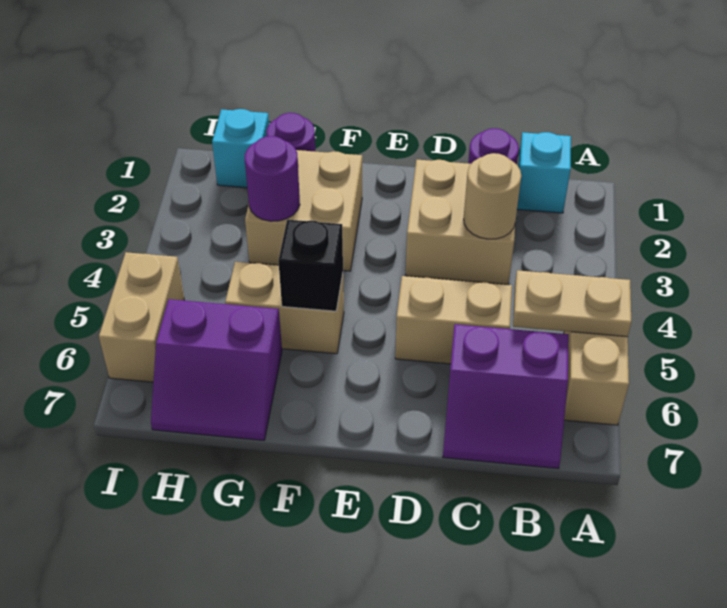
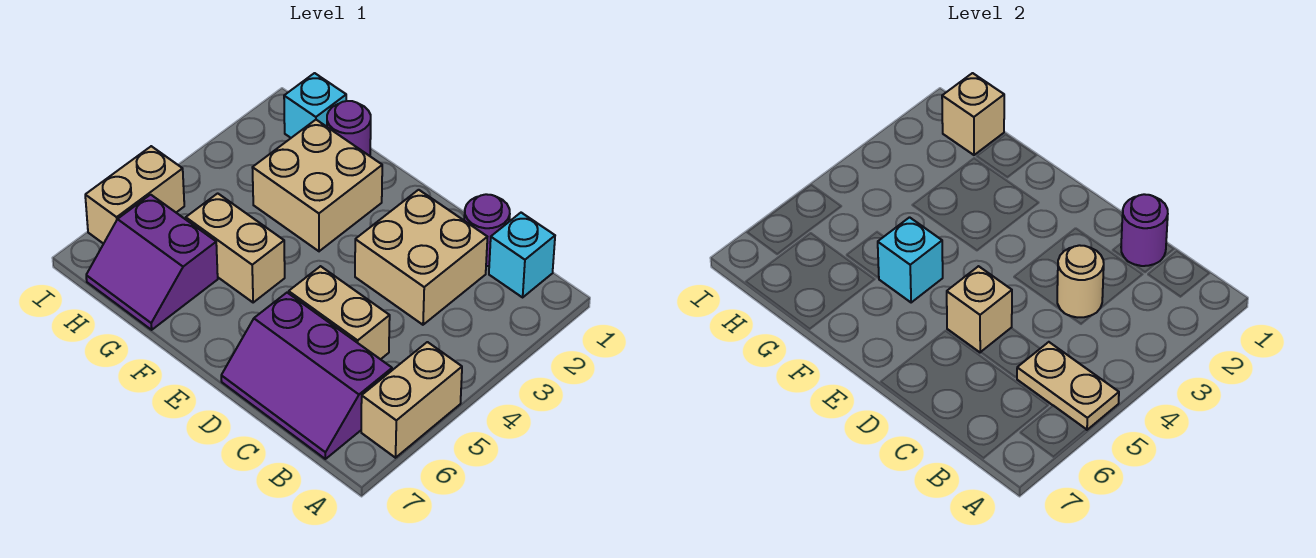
purple slope B6:C7 level 1 top 6 -> purple slope B6:D7 level 1 top 6
none -> tan brick D5 level 2
black brick F5 level 2 -> cyan brick F5 level 2
purple round brick G3 level 2 -> purple round brick C1 level 2
none -> tan brick H1 level 2

